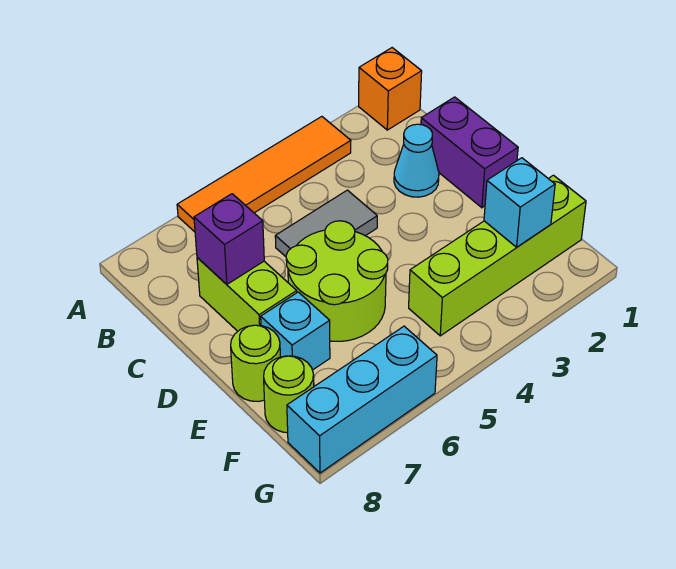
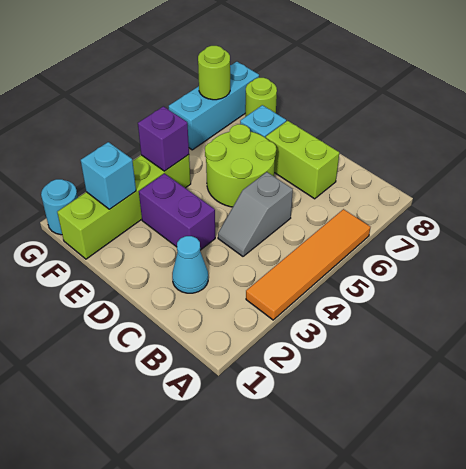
orange brick A1 level 1 -> none
purple brick C1:D1 level 1 -> purple brick D3:E3 level 1
grey tile C4:C5 level 1 -> grey slope C4:C5 level 1 top 5
purple brick C7 level 2 -> purple brick F4 level 2
lime round brick E8 level 1 -> lime round brick G7 level 2
none -> cyan round brick G1 level 1

